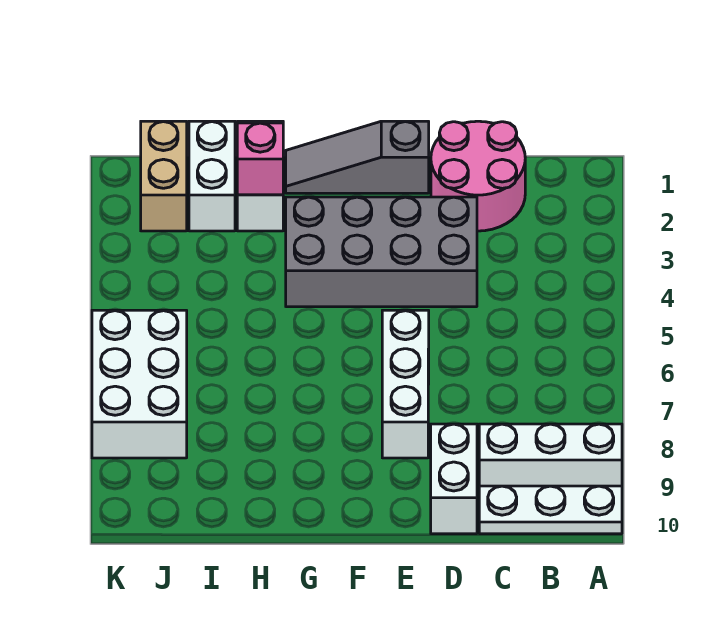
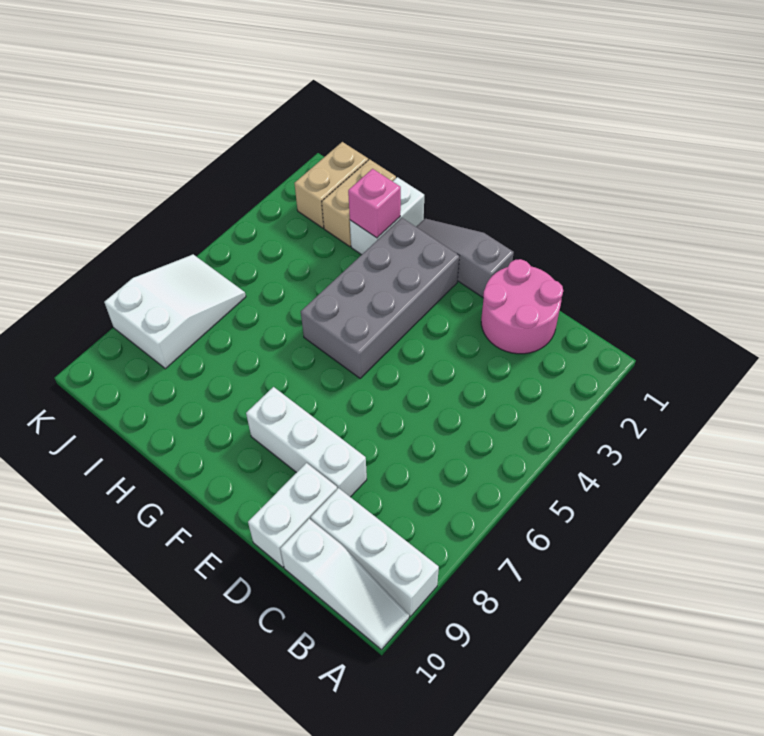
white plate A10:C10 level 1 -> white slope A10:C10 level 1 top C
grey brick D3:G4 level 1 -> grey brick F2:G5 level 1
white brick E6:E8 level 1 -> white brick D8:F8 level 1
white brick I1:I2 level 1 -> tan brick I1:I2 level 1
white brick J6:K8 level 1 -> white slope J6:K8 level 1 top 8

